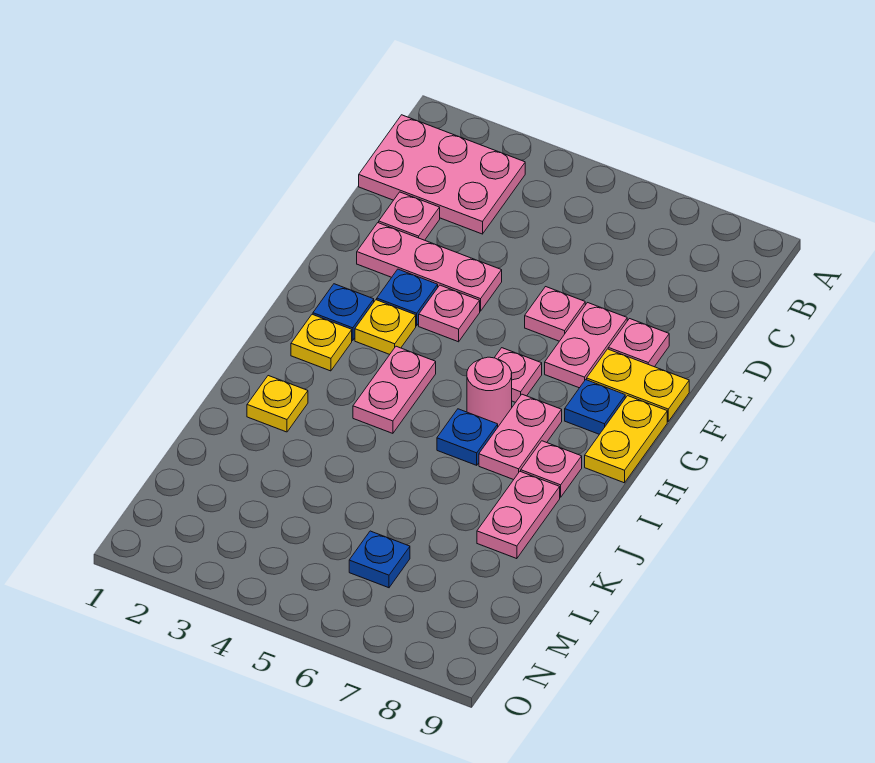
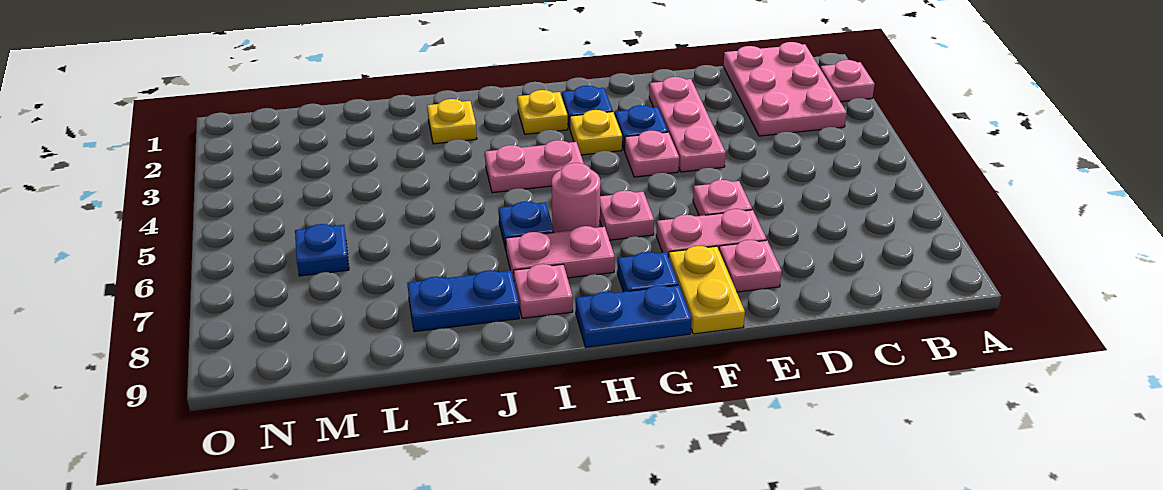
pink plate D2 level 1 -> pink plate A2 level 1
yellow plate G9:H9 level 1 -> blue plate G9:H9 level 1
pink plate J8:K8 level 1 -> blue plate J8:K8 level 1

